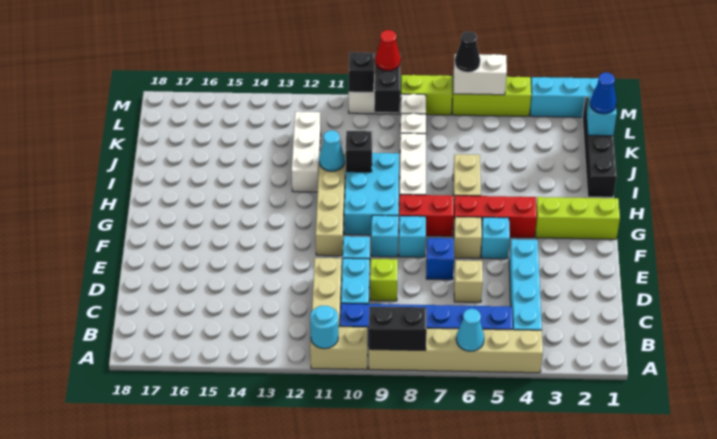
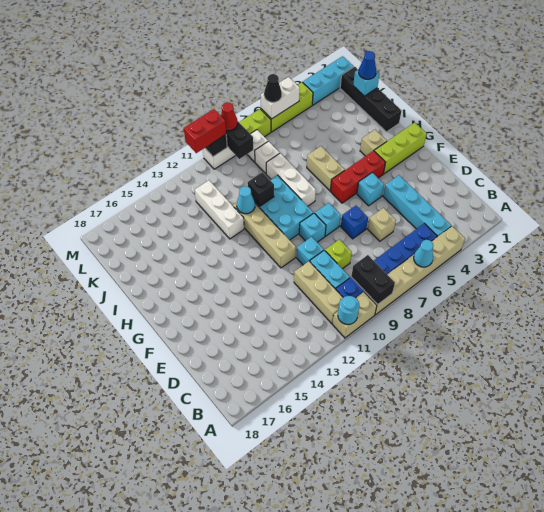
black brick A8:A9 level 2 -> black brick A9:B9 level 2
tan brick F6 level 1 -> tan brick H3 level 1
red brick G7:G8 level 1 -> red brick M10:M11 level 3

